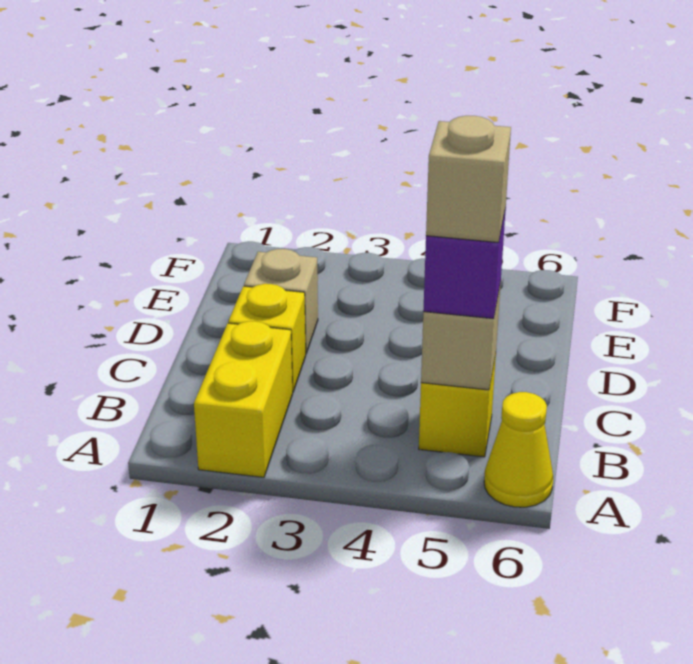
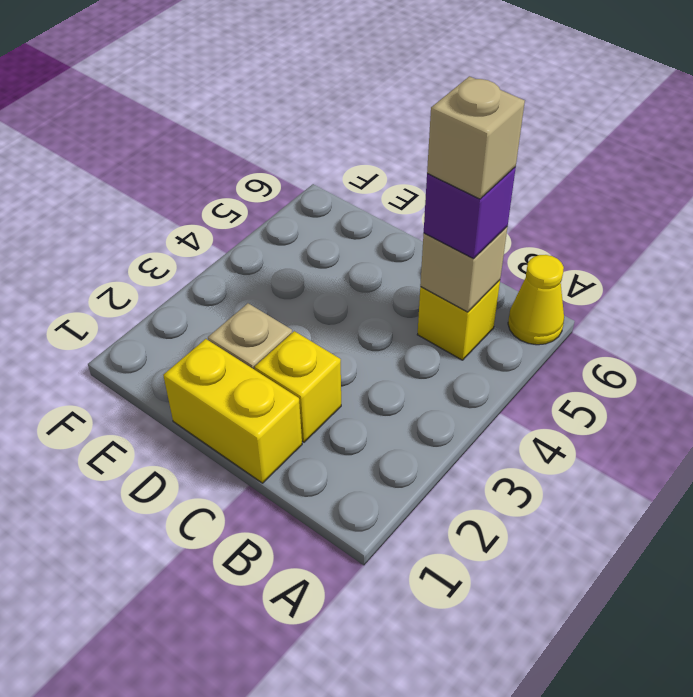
yellow brick A2:B2 level 1 -> yellow brick C1:D1 level 1

